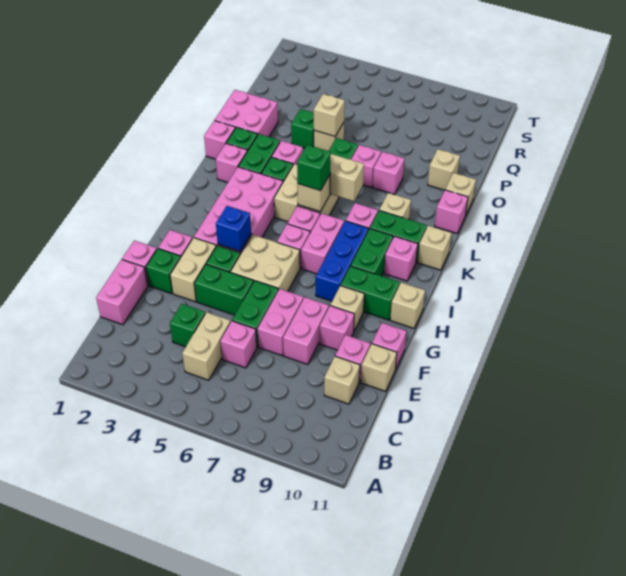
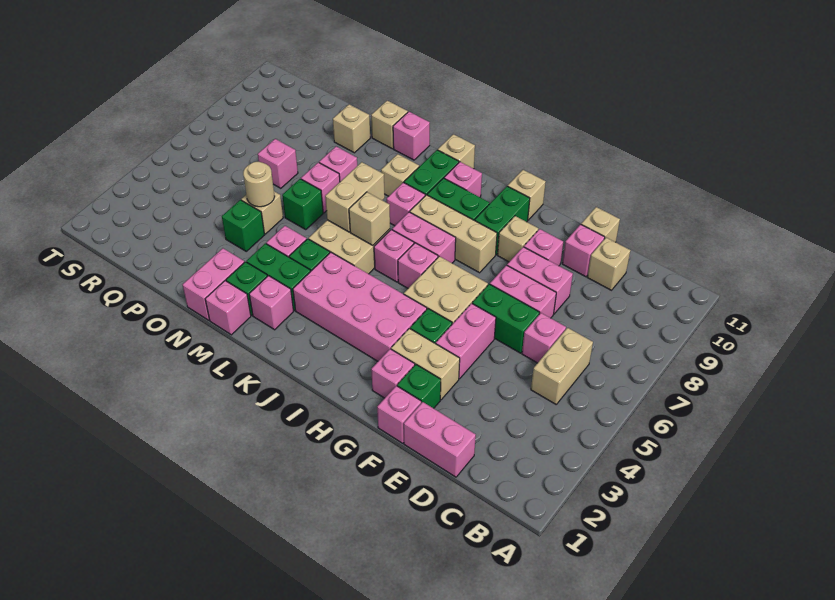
tan brick C5:D5 level 1 -> tan brick C5:C6 level 1
green brick D4 level 1 -> none
green brick F4:F5 level 1 -> pink brick F4:F5 level 1
pink brick F11 level 1 -> pink brick P7 level 1
blue brick H4 level 2 -> none
blue brick H8:J8 level 1 -> tan brick H8:J8 level 1
green brick K6 level 3 -> none
pink brick N1:O2 level 1 -> pink brick N1:N2 level 1
tan brick O5 level 2 -> tan round brick O5 level 2

